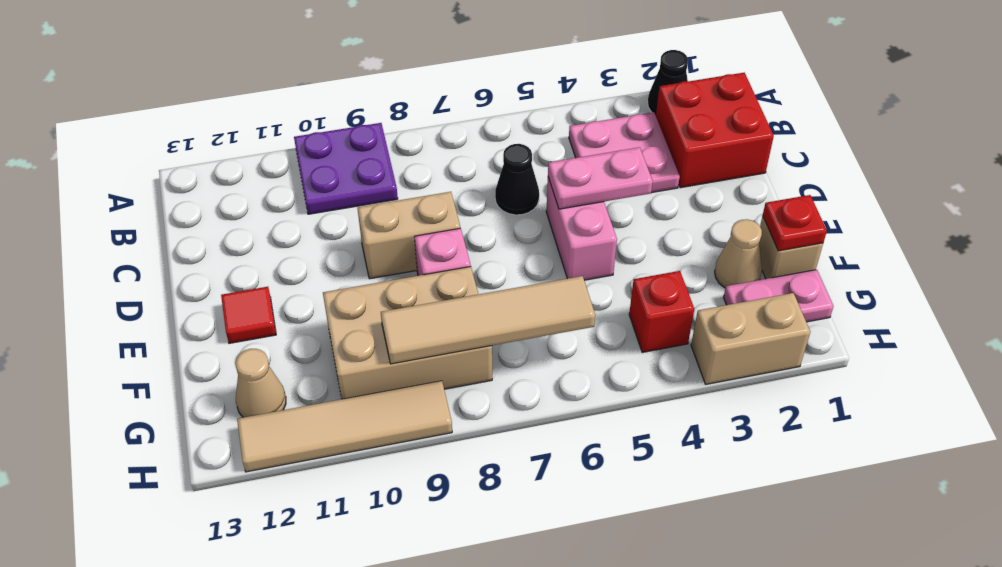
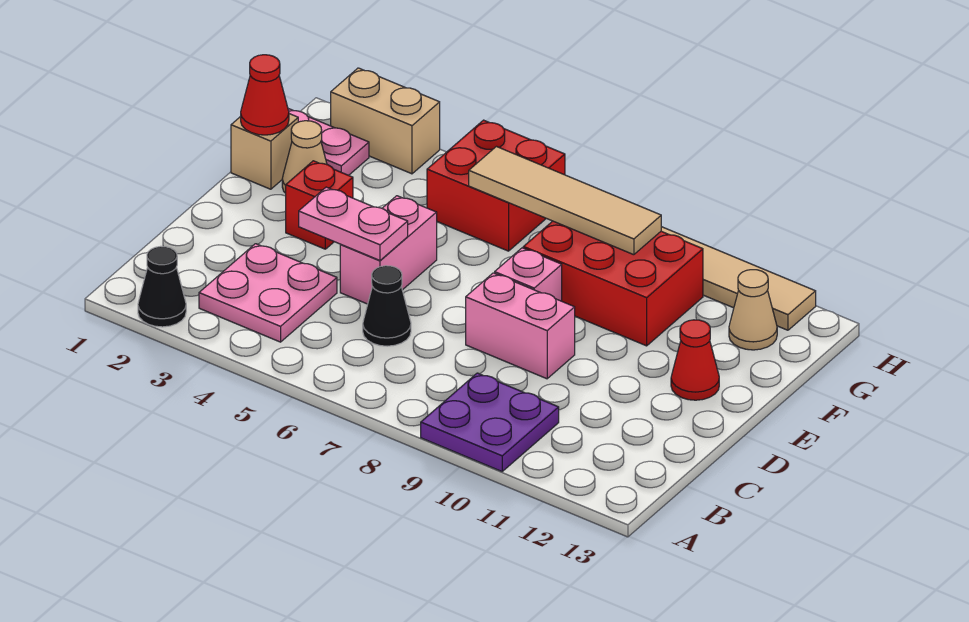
red brick B1:C2 level 1 -> red brick G5:H6 level 1
tan brick D8:D9 level 1 -> pink brick D8:D9 level 1
red tile E12 level 1 -> red cone E12 level 1
red plate F1 level 2 -> red cone F1 level 2
tan brick F8:G10 level 1 -> red brick F8:G10 level 1
red brick G4 level 1 -> red brick E3 level 1

